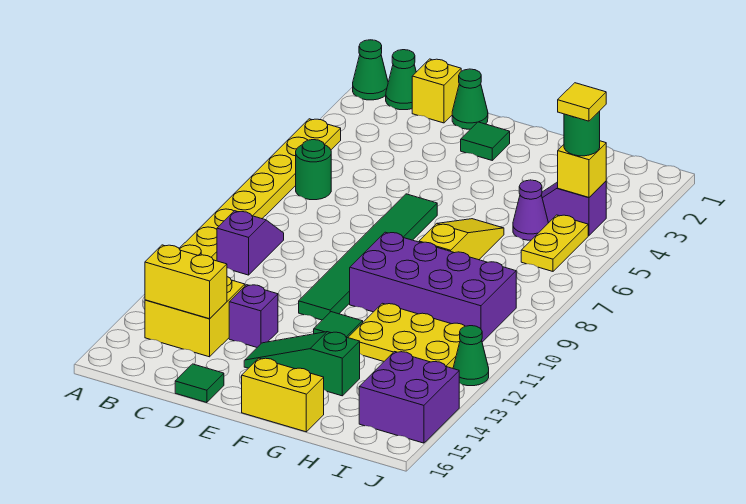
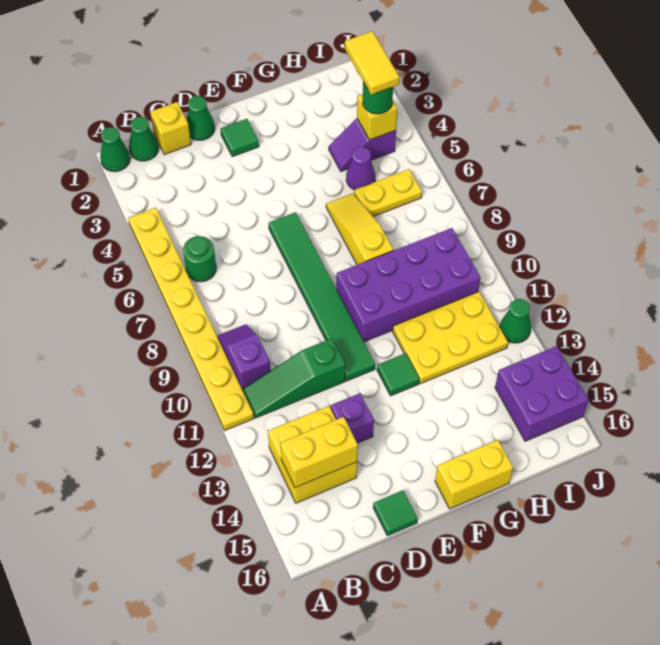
green slope E14:G14 level 1 top G -> green slope B11:D11 level 1 top D
yellow tile I4 level 4 -> yellow tile I3:I4 level 4
yellow plate I5:I6 level 1 -> yellow plate H6:I6 level 1

